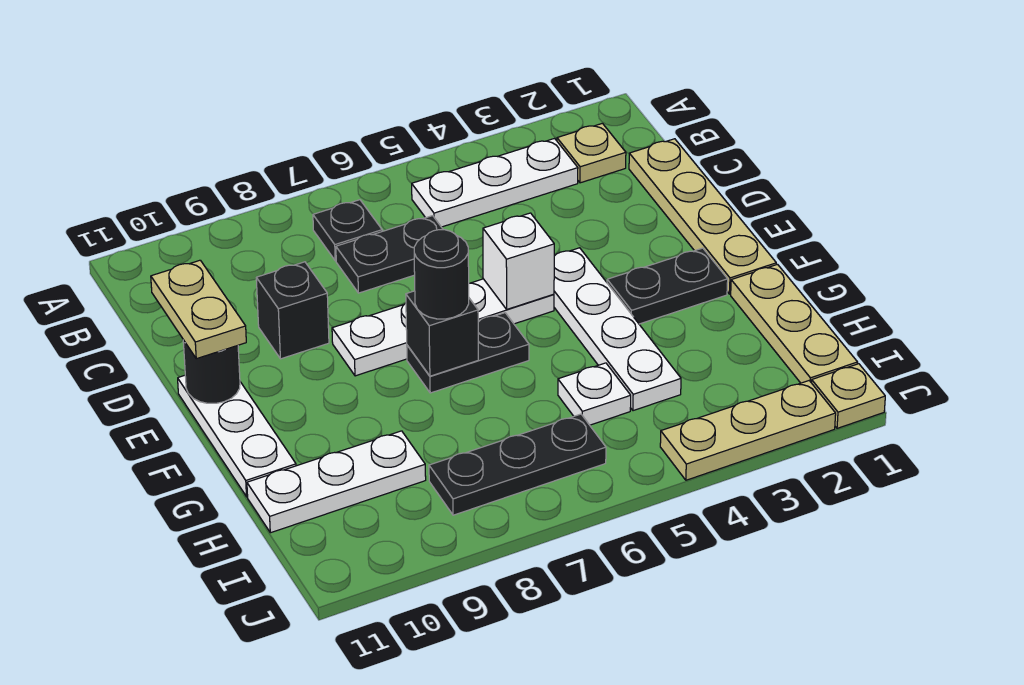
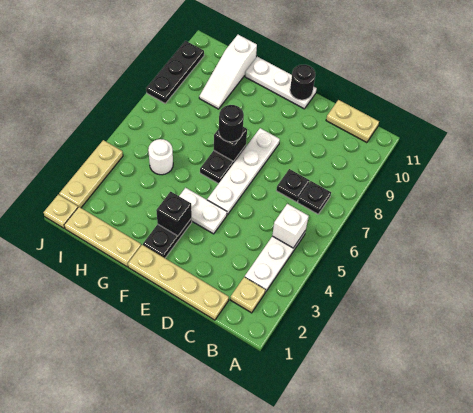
black plate C6:C7 level 1 -> black plate C7 level 1
black brick D9 level 1 -> black brick F3 level 2
tan plate D11:E11 level 3 -> tan plate B11:C11 level 1
white plate E4:H4 level 1 -> white plate E4:F4 level 1
white brick E5 level 2 -> white brick B5 level 2
white plate H5 level 1 -> white round brick H5 level 1
white plate H9:H11 level 1 -> white slope H9:H11 level 1 top 11
black plate I6:I8 level 1 -> black plate J8:J10 level 1

